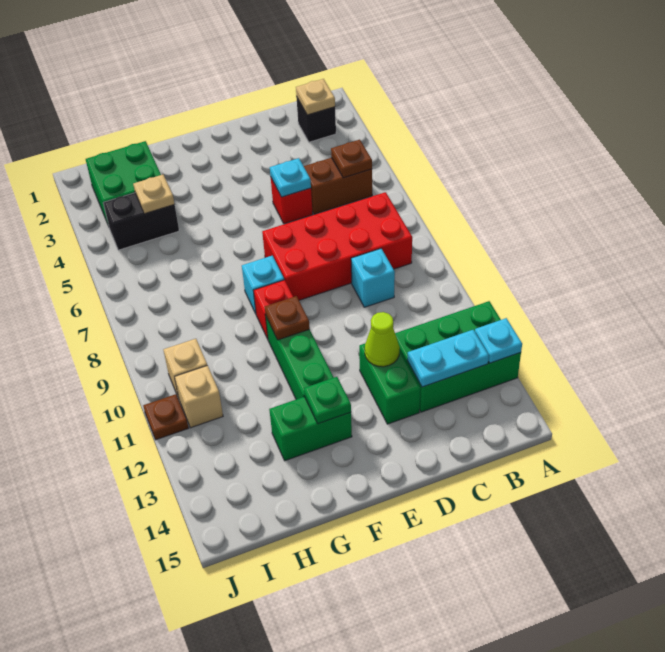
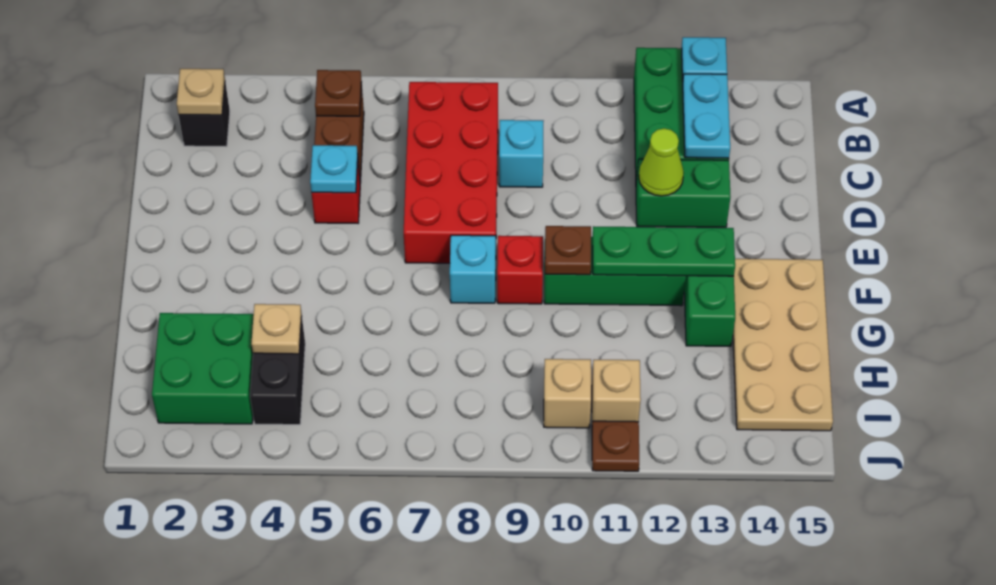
green plate F13 level 2 -> green plate F11:F13 level 2
none -> tan plate F14:I15 level 1

